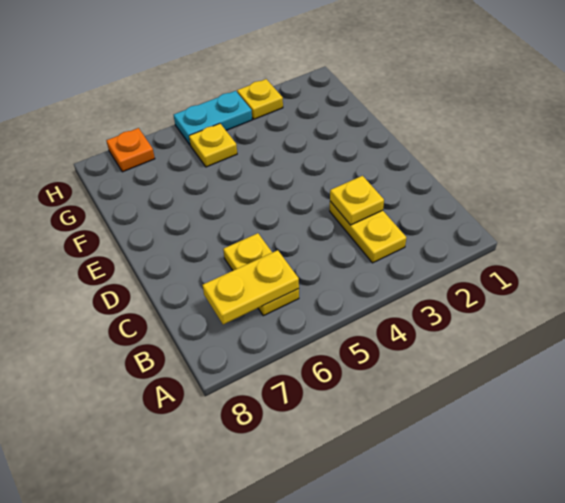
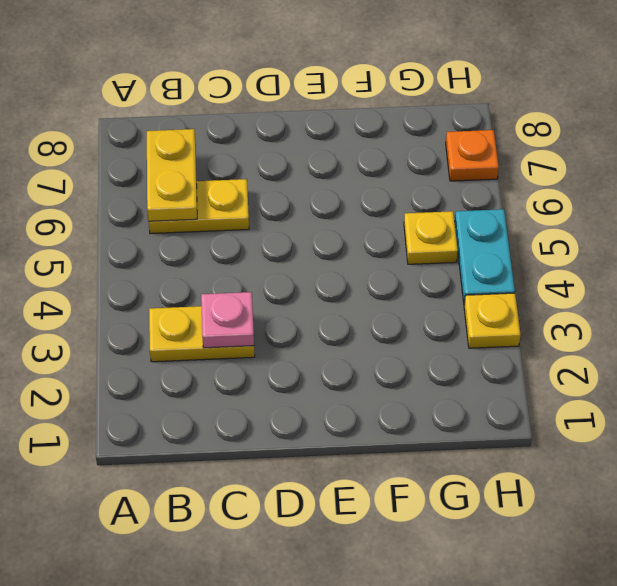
yellow plate C3 level 2 -> pink plate C3 level 2

